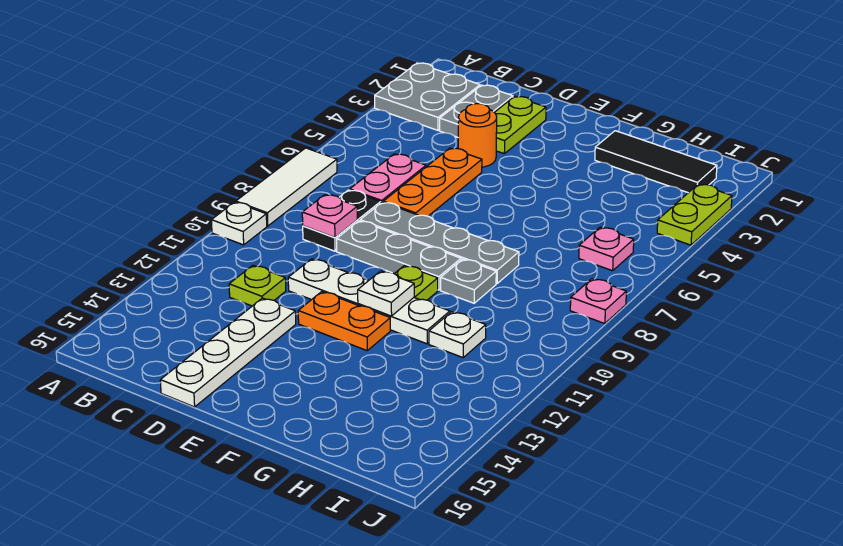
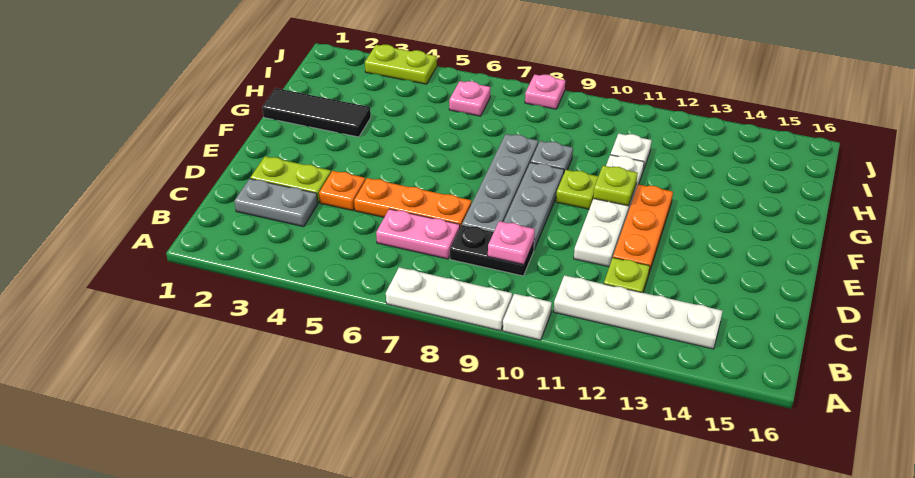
grey plate A2:B3 level 1 -> none
white tile A7:A9 level 1 -> white plate A7:A9 level 1
orange round brick D4 level 1 -> orange plate D4 level 1
white plate D13:D16 level 1 -> white plate B11:B14 level 1
orange plate E12:F12 level 1 -> orange plate D12:F12 level 1
white plate F11 level 2 -> lime plate F11 level 2
black tile G2:I2 level 1 -> black tile G1:G3 level 1

